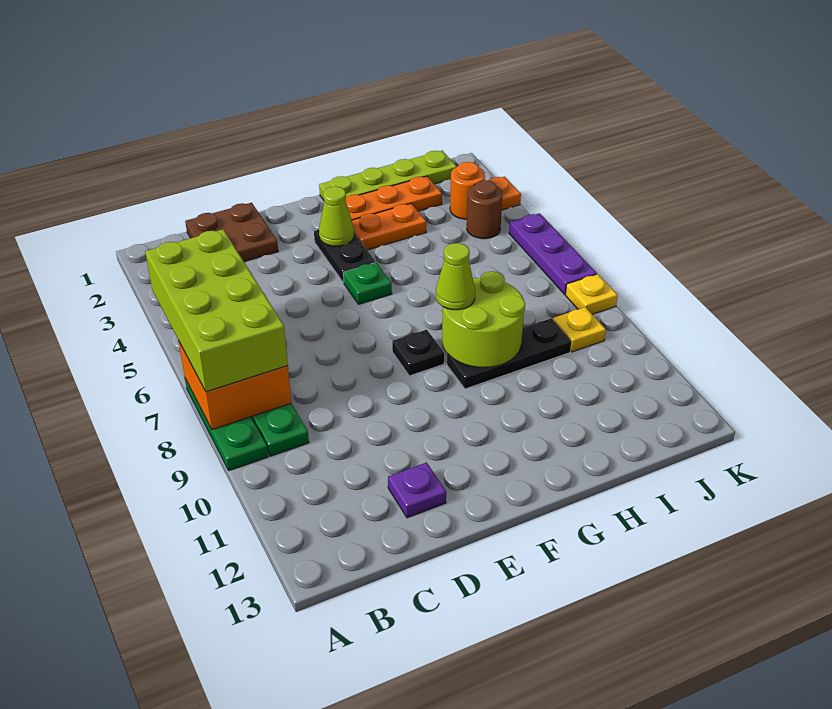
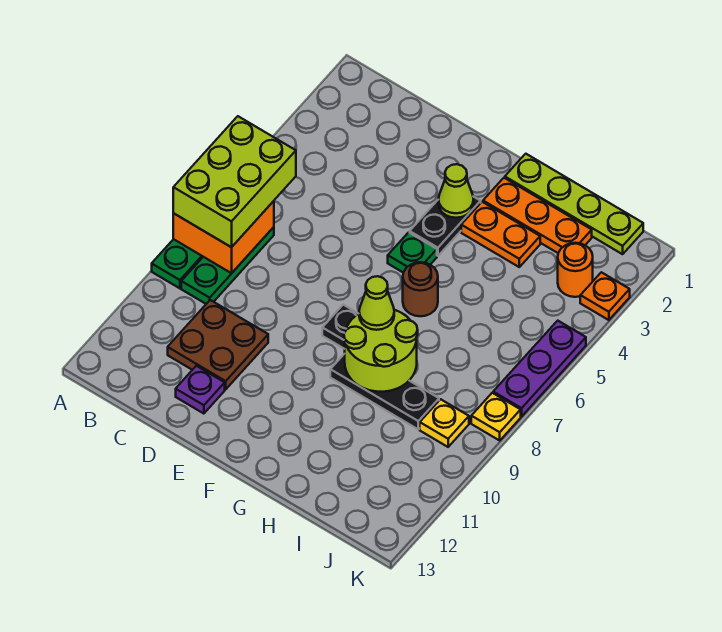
lime brick A5:B8 level 3 -> lime brick A6:B8 level 3
brown plate C1:D2 level 1 -> brown plate C10:D11 level 1
brown round brick J4 level 1 -> brown round brick G6 level 1

